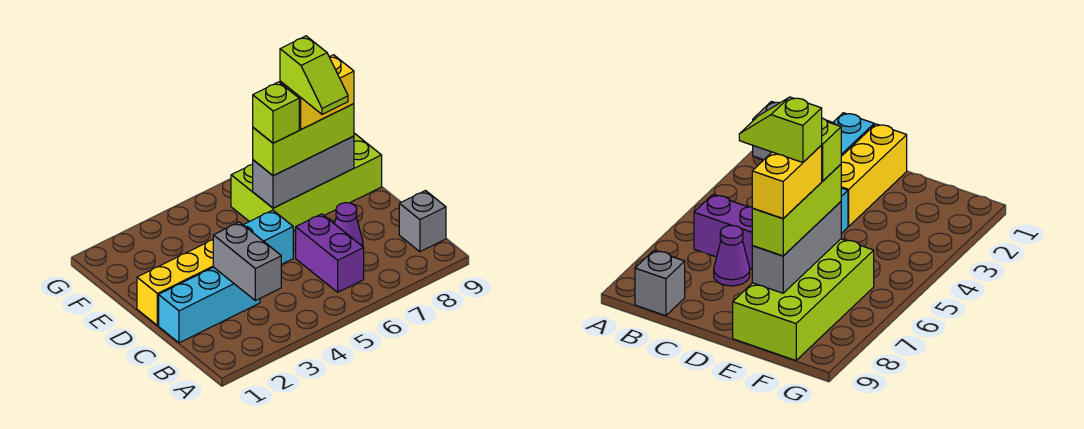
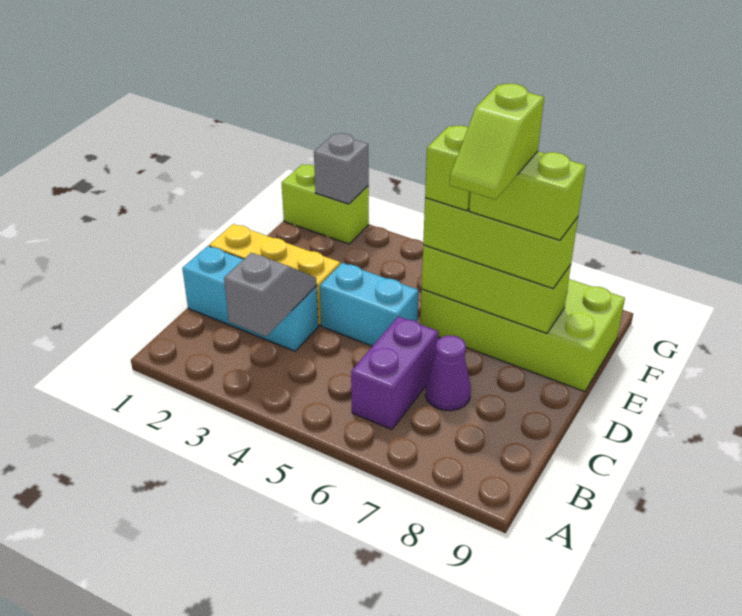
grey brick B3:C3 level 2 -> grey slope B3:C3 level 2 top B
grey brick B9 level 1 -> grey brick G2 level 2
grey brick E6:E8 level 2 -> lime brick E6:E8 level 2
yellow brick E7:E8 level 4 -> lime brick E7:E8 level 4
none -> lime brick G1:G2 level 1

